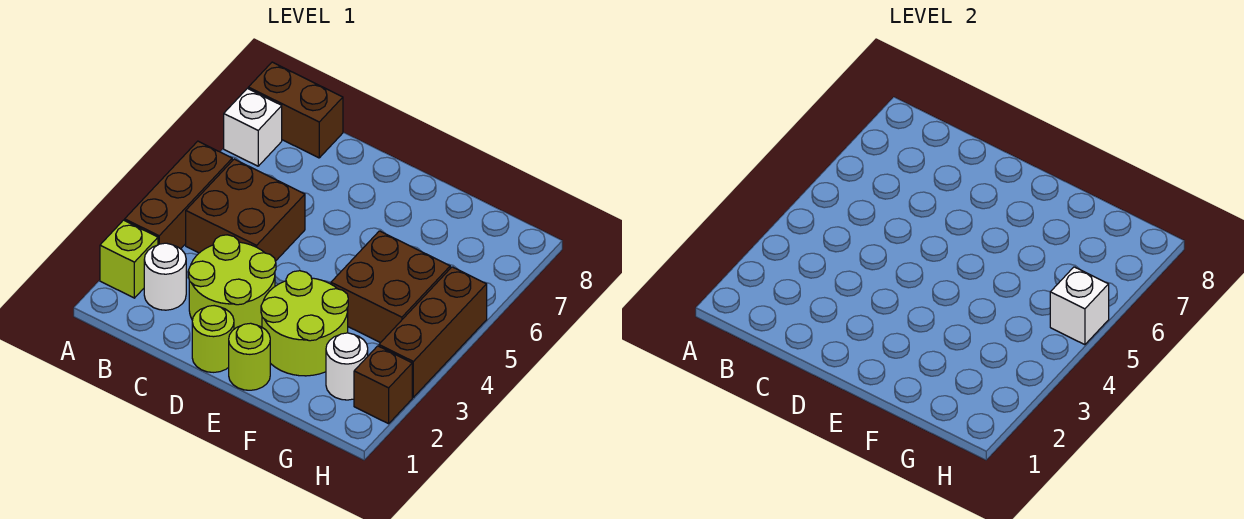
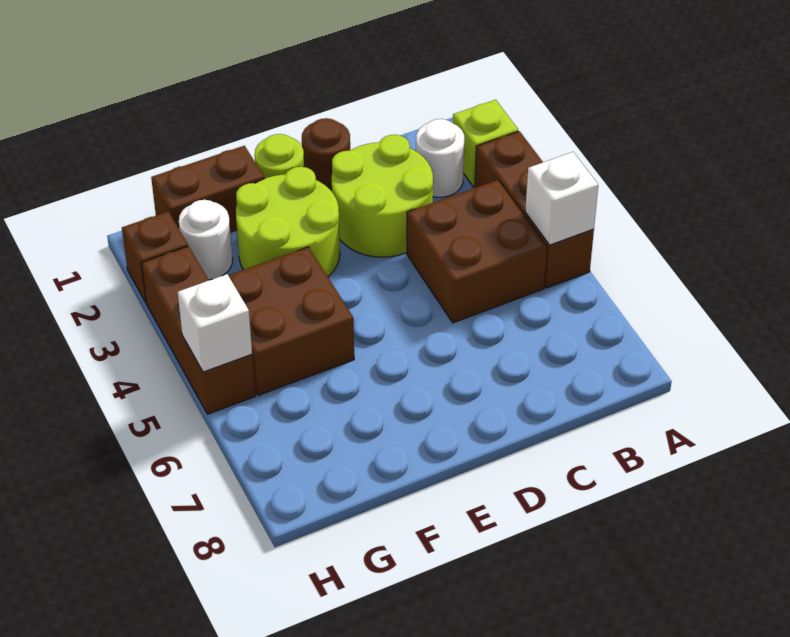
white brick A7 level 1 -> white brick A5 level 2
brown brick A8:B8 level 1 -> brown brick F1:G1 level 1
lime round brick D1 level 1 -> brown round brick D1 level 1

